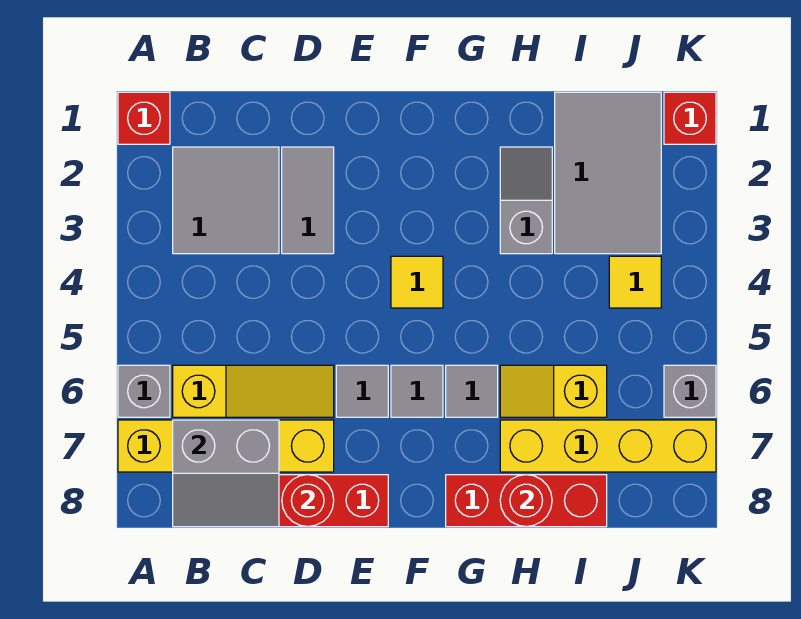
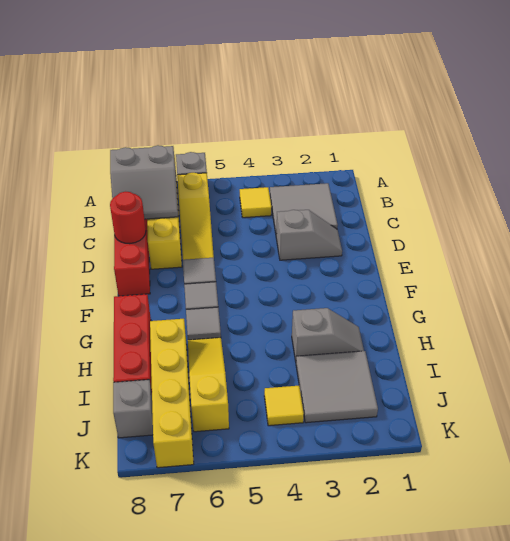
red brick A1 level 1 -> none
grey slope B7:C8 level 2 top 7 -> grey slope B7:C8 level 2 top B
grey tile D2:D3 level 1 -> grey slope D2:D3 level 1 top 3
yellow tile F4 level 1 -> yellow tile B4 level 1
yellow slope H6:I6 level 1 top I -> yellow slope H6:J6 level 1 top J
red round brick H8 level 2 -> none
grey tile I1:J3 level 1 -> grey tile I2:J3 level 1
red brick K1 level 1 -> none
grey brick K6 level 1 -> grey brick J8 level 1

